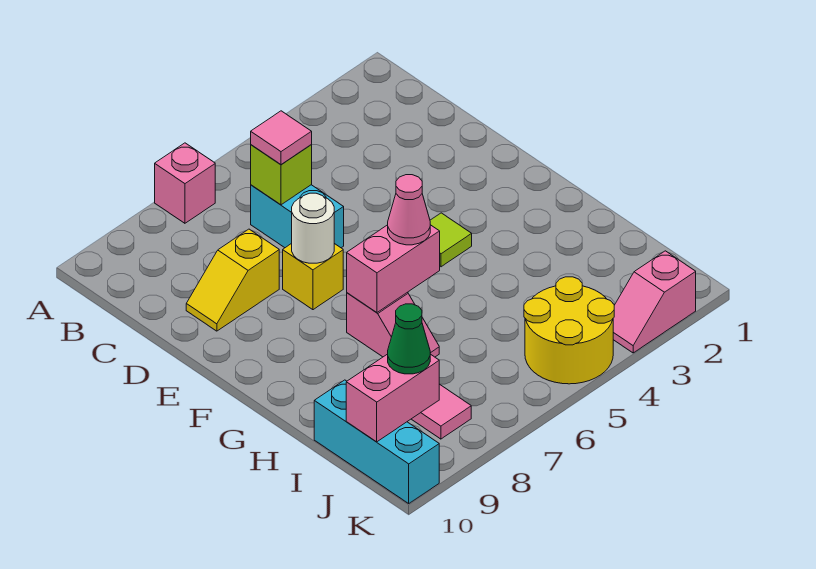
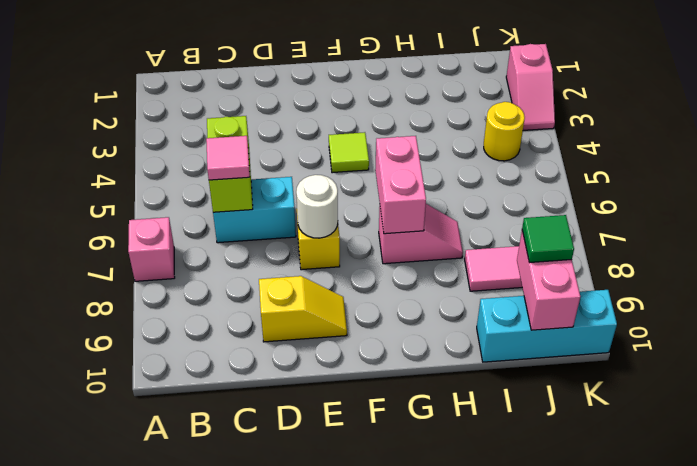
lime brick C6 level 2 -> lime brick C5:C6 level 2
yellow slope D8:D9 level 1 top 8 -> yellow slope D9:E9 level 1 top D
pink cone G6 level 3 -> none
yellow round brick J4:K5 level 1 -> yellow round brick J4 level 1
green cone J9 level 3 -> green tile J9 level 3

